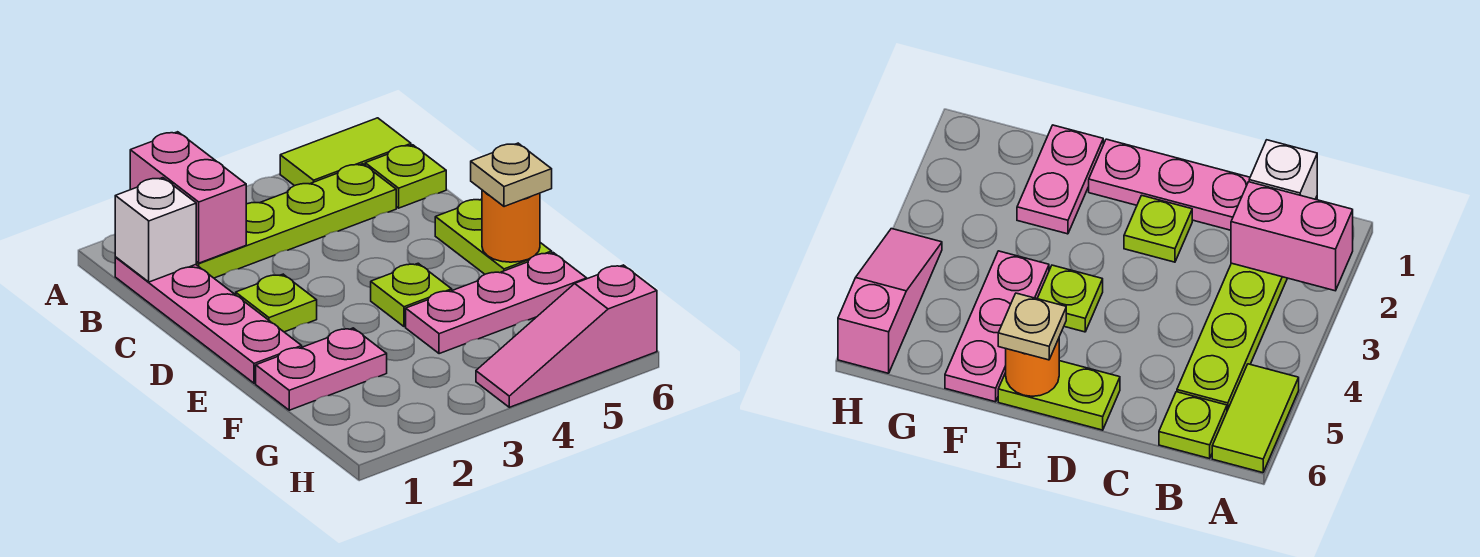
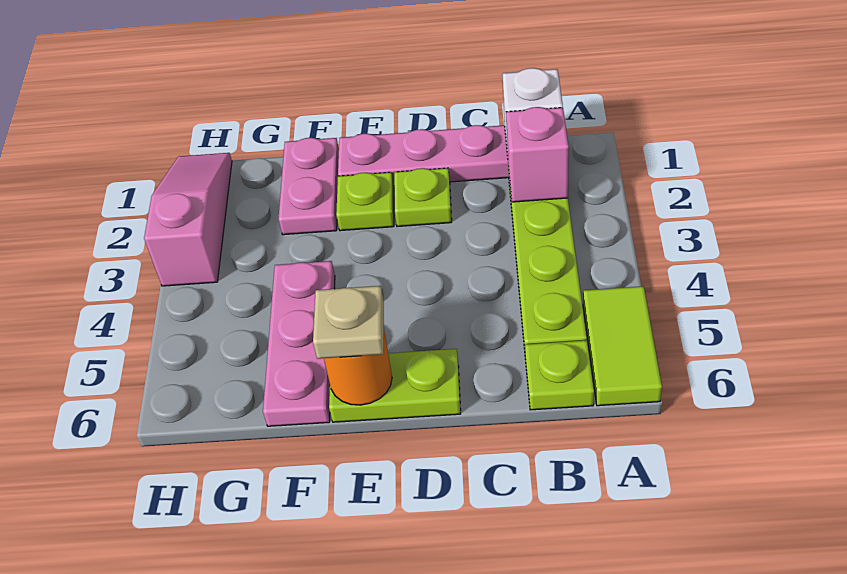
pink brick A2:B2 level 2 -> pink brick B2 level 2
lime plate E4 level 1 -> lime plate E2 level 1
pink slope H4:H6 level 1 top 6 -> pink slope H1:H3 level 1 top 3

